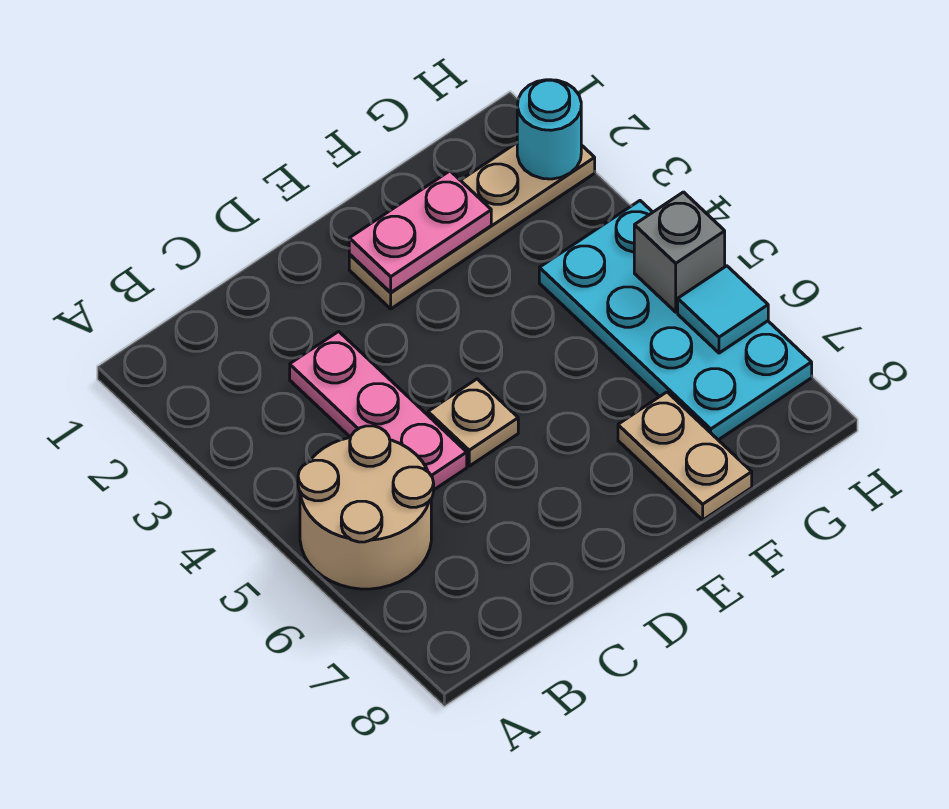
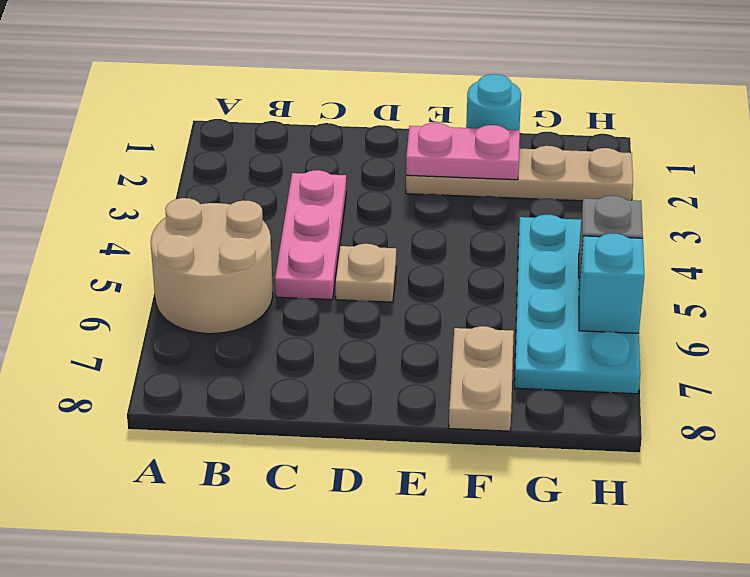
cyan round brick H2 level 2 -> cyan round brick F1 level 1
cyan tile H6 level 2 -> cyan brick H6 level 2

